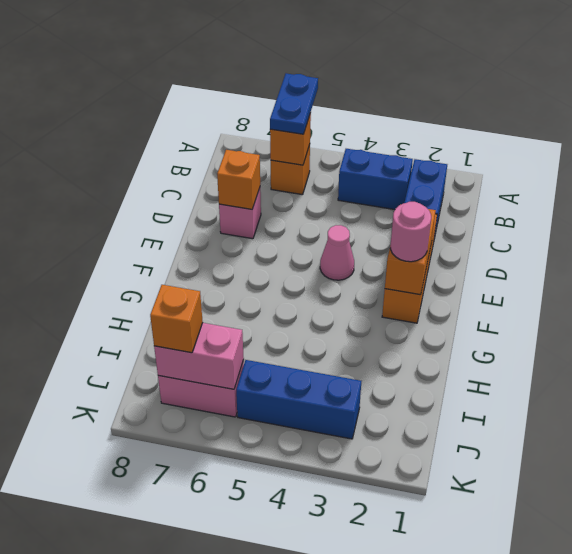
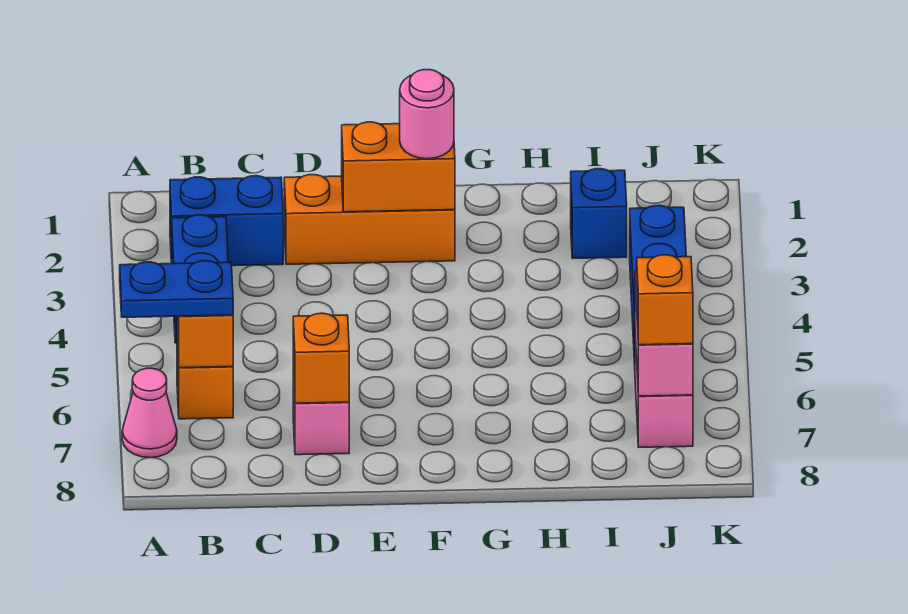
pink cone E4 level 1 -> pink cone A7 level 1
none -> blue brick I2 level 1

